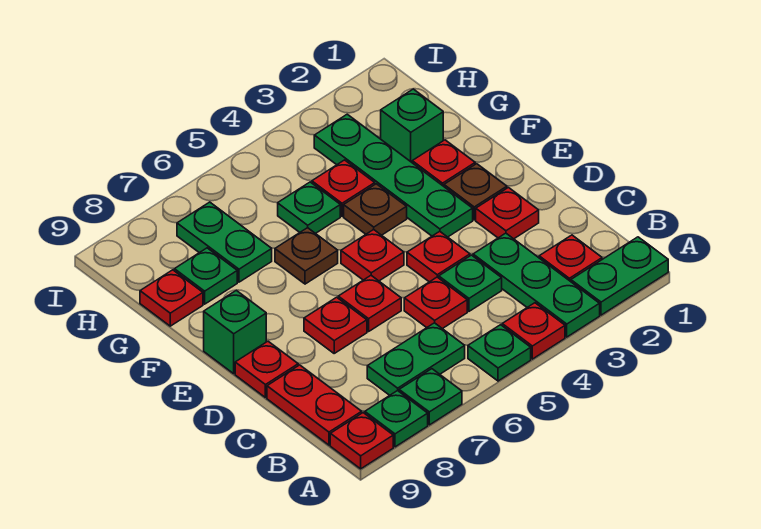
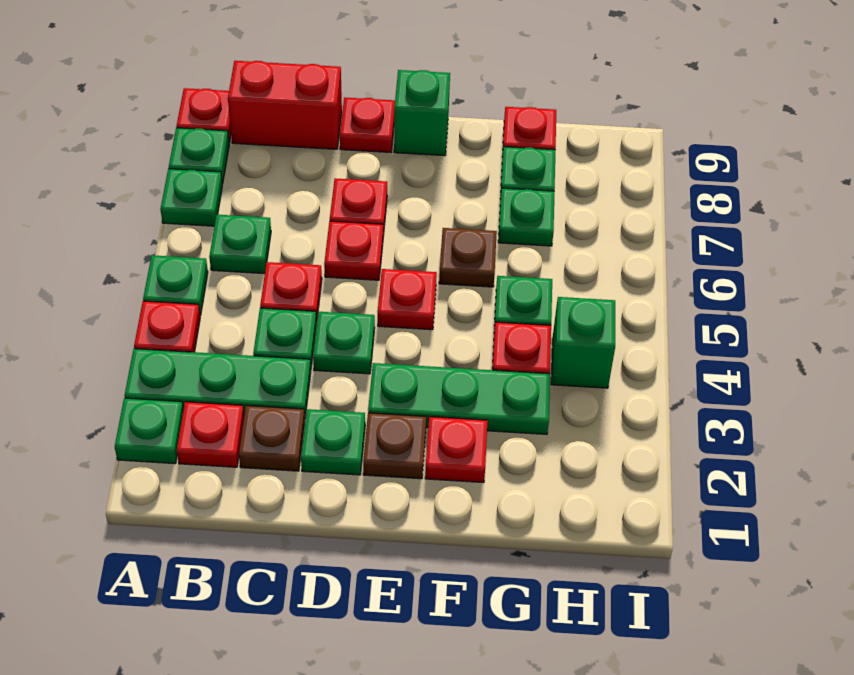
green plate A1:A2 level 1 -> green plate A2 level 1
green plate B6:B7 level 1 -> green plate B6 level 1
red plate B9:C9 level 1 -> red brick B9:C9 level 1
red plate D2 level 1 -> green plate D2 level 1
red plate D4 level 1 -> green plate D4 level 1
green plate E3:H3 level 1 -> green plate E3:G3 level 1
brown plate F4 level 1 -> brown plate C2 level 1
green brick G2 level 1 -> green brick H4 level 1
green plate G7:H7 level 1 -> green plate G7 level 1

